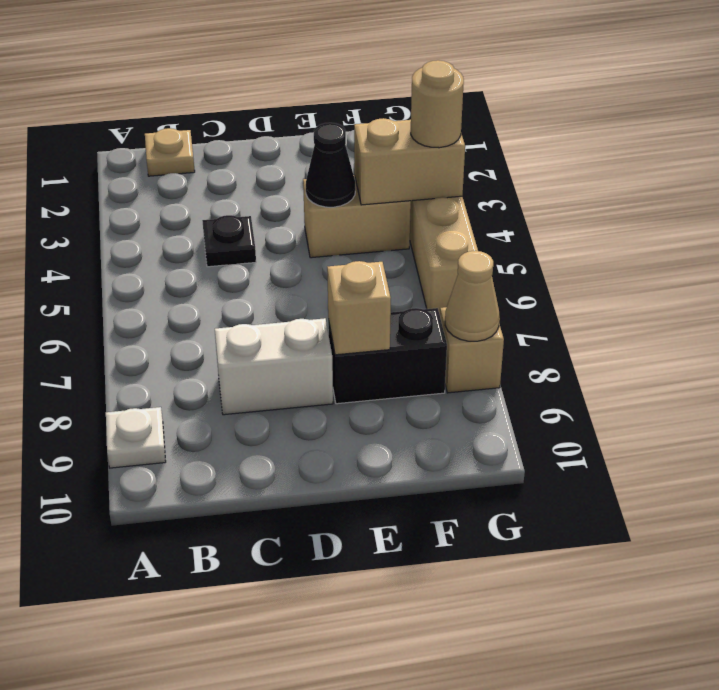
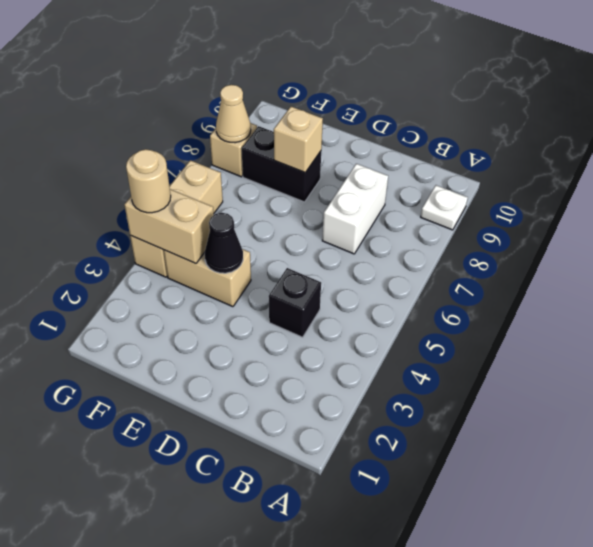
tan plate B1 level 1 -> none
black plate C4 level 1 -> black brick C4 level 1
white brick C8:D8 level 1 -> white brick C7:C8 level 1

